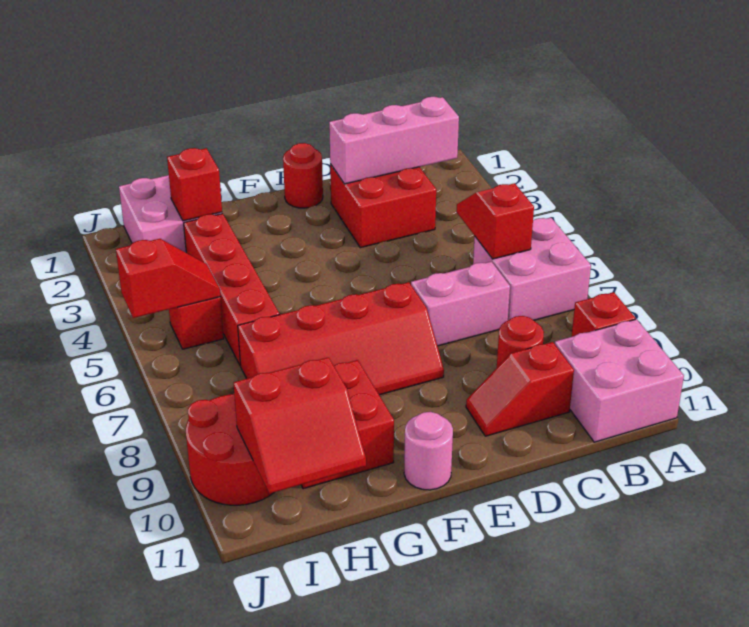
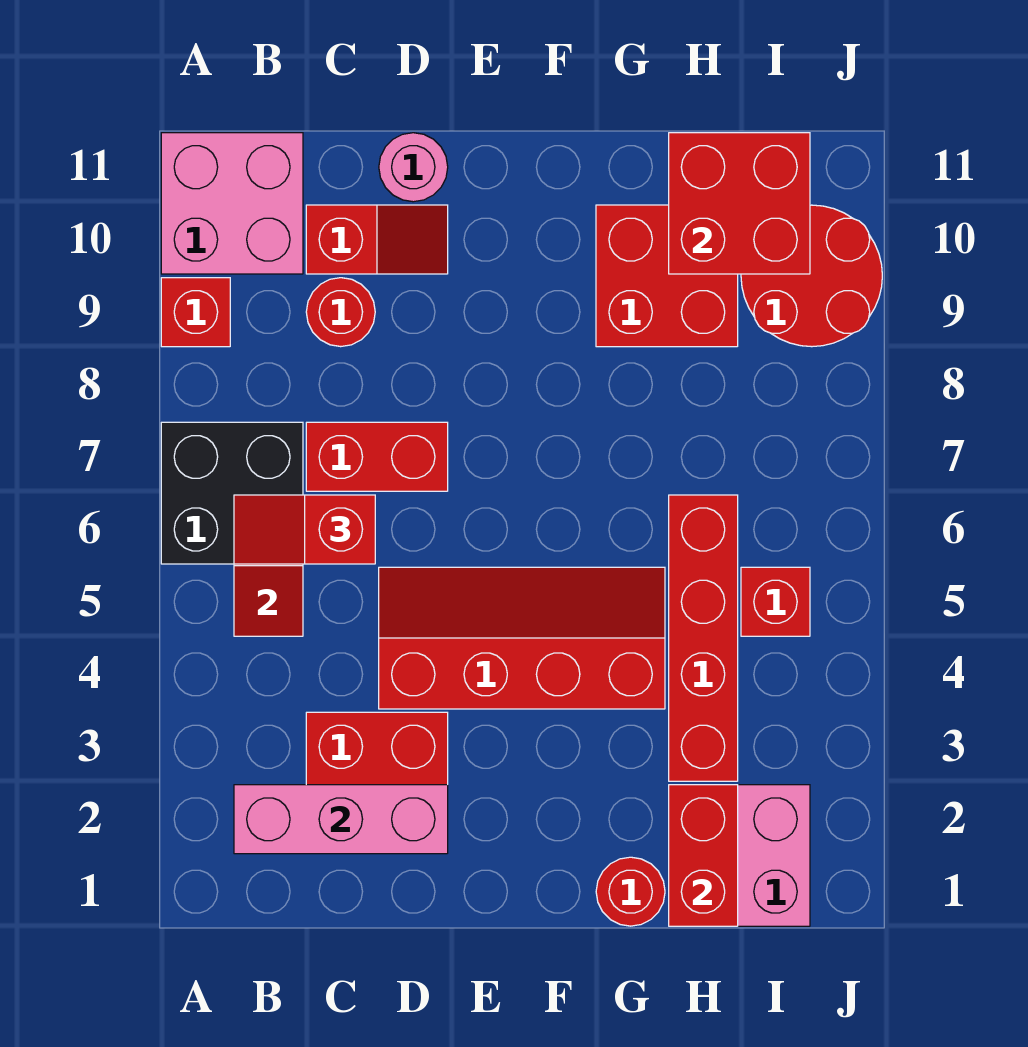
pink brick A6:B7 level 1 -> black brick A6:B7 level 1
pink brick C7:D7 level 1 -> red brick C7:D7 level 1
red round brick E1 level 1 -> red round brick G1 level 1
red slope E7:H8 level 1 top 7 -> red slope D4:G5 level 1 top 4
pink round brick F11 level 1 -> pink round brick D11 level 1
red brick H2 level 2 -> red brick H1:H2 level 2
red slope H10:I11 level 2 top 10 -> red brick H10:I11 level 2
red slope I5:J5 level 2 top J -> red slope B6:C6 level 3 top C

